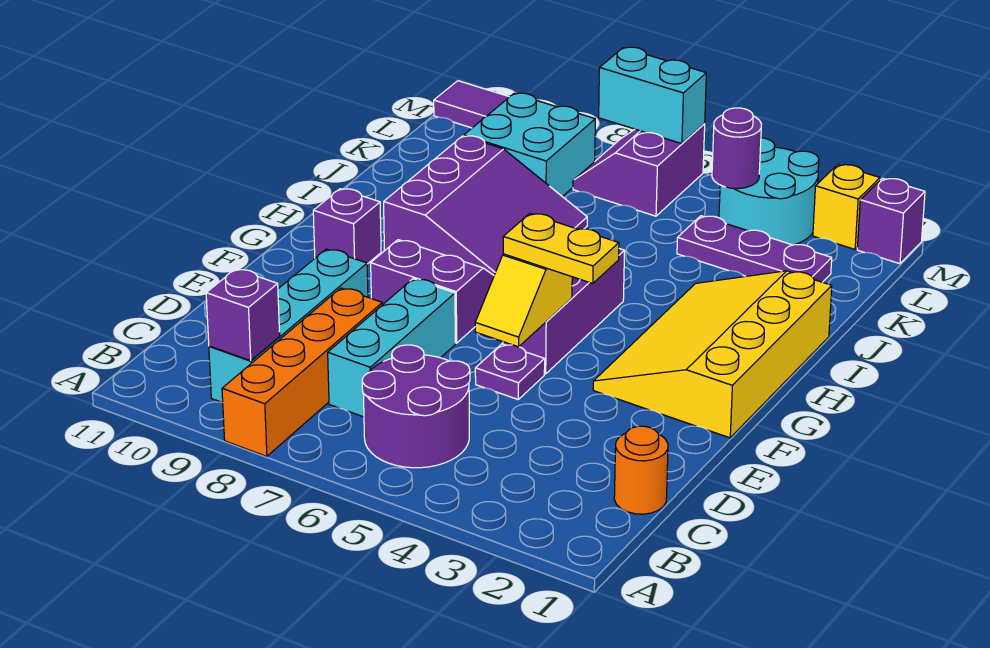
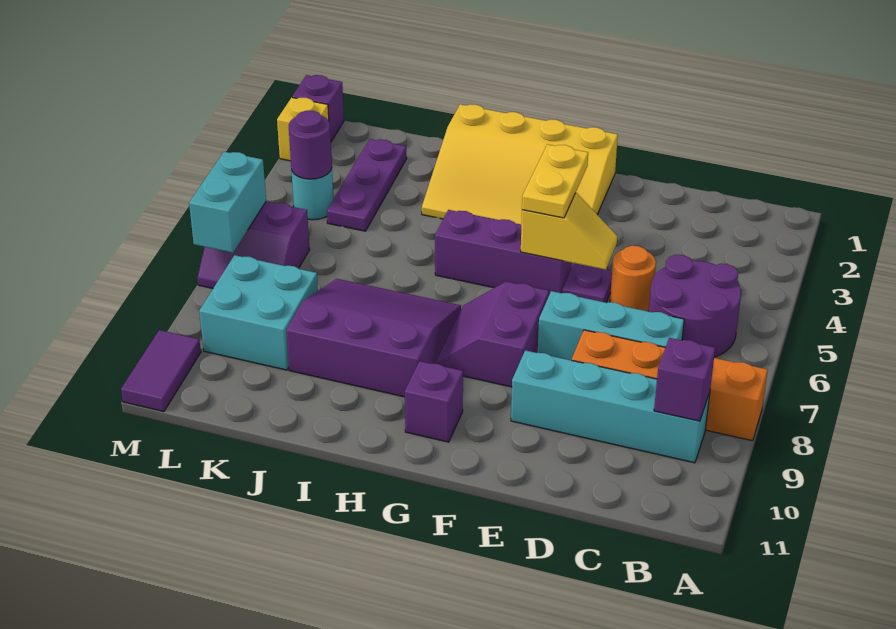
orange round brick C1 level 1 -> orange round brick D5 level 1
cyan round brick L3:M4 level 1 -> cyan round brick L4 level 1

